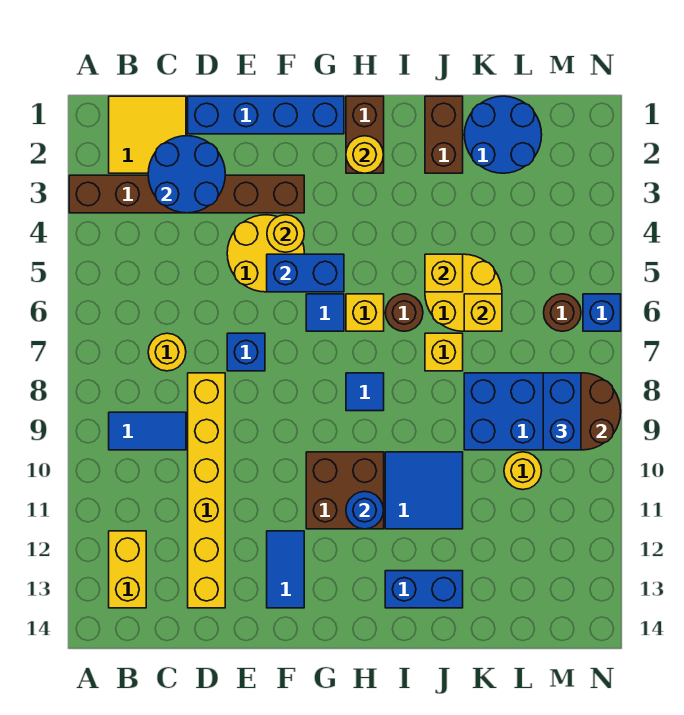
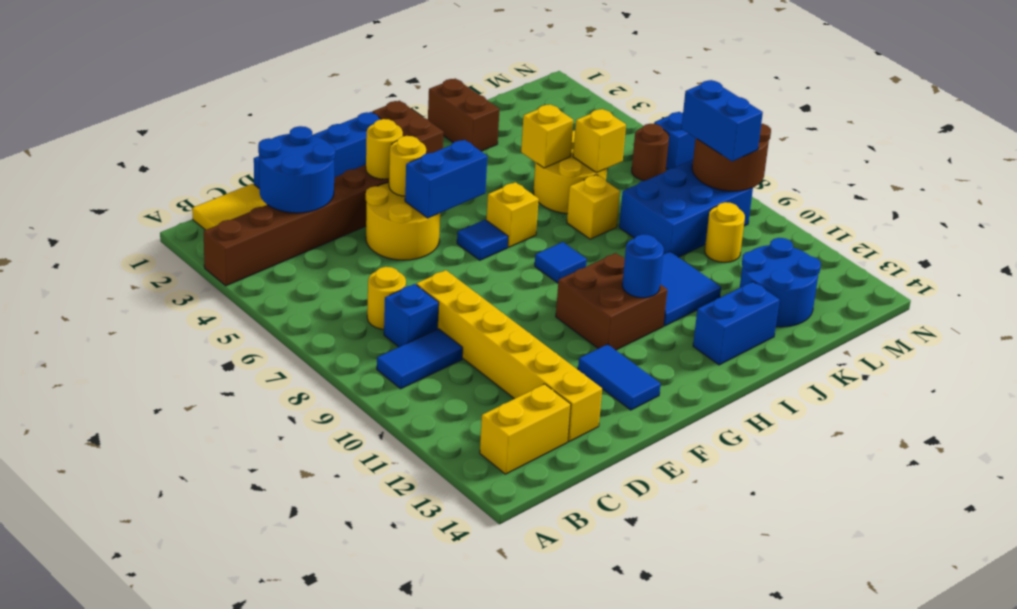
yellow brick B12:B13 level 1 -> yellow brick B13:C13 level 1
blue brick E7 level 1 -> blue brick C8 level 1
yellow round brick H2 level 2 -> yellow round brick F3 level 2
brown round brick I6 level 1 -> none
blue round brick K1:L2 level 1 -> blue round brick K12:L13 level 1

